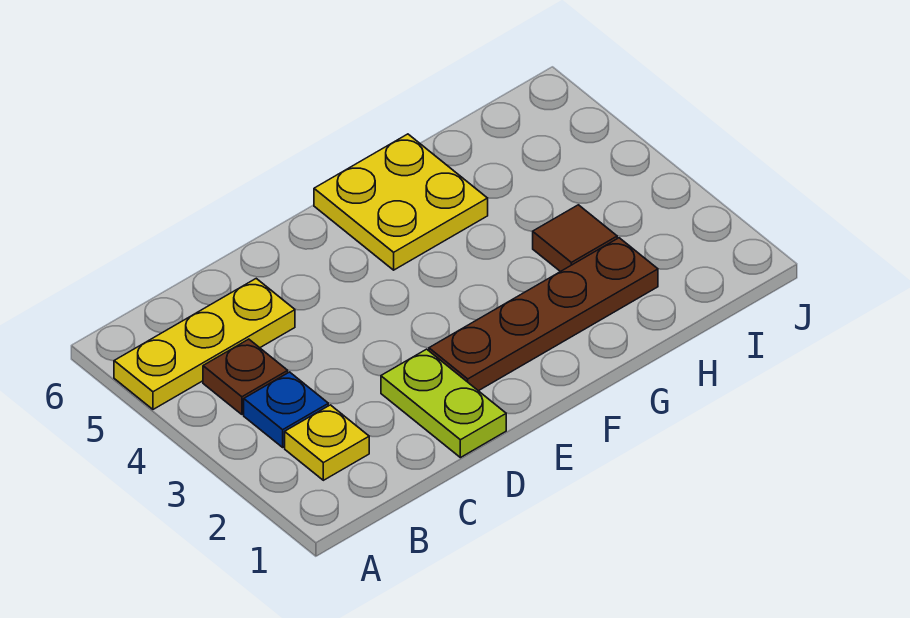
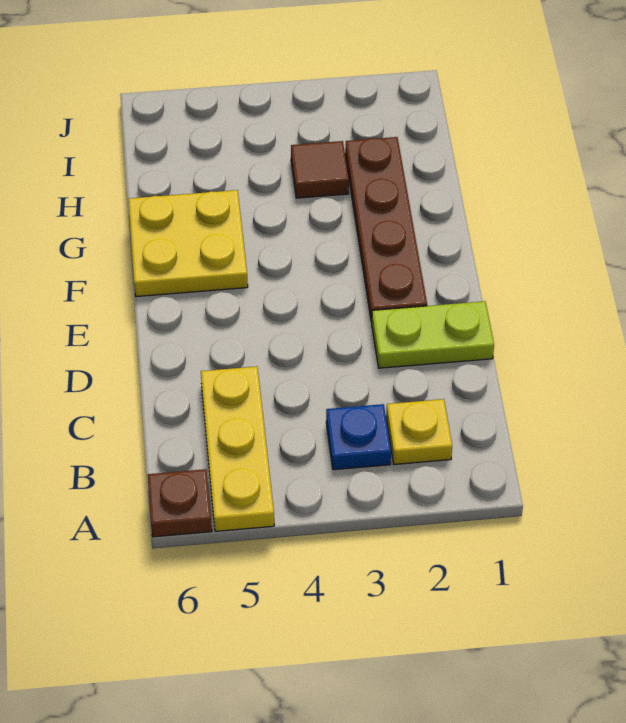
brown plate B4 level 1 -> brown plate A6 level 1

